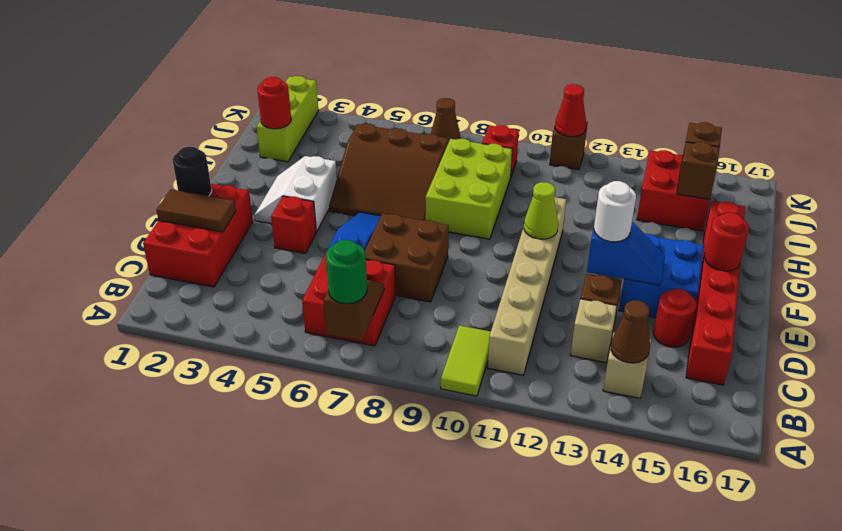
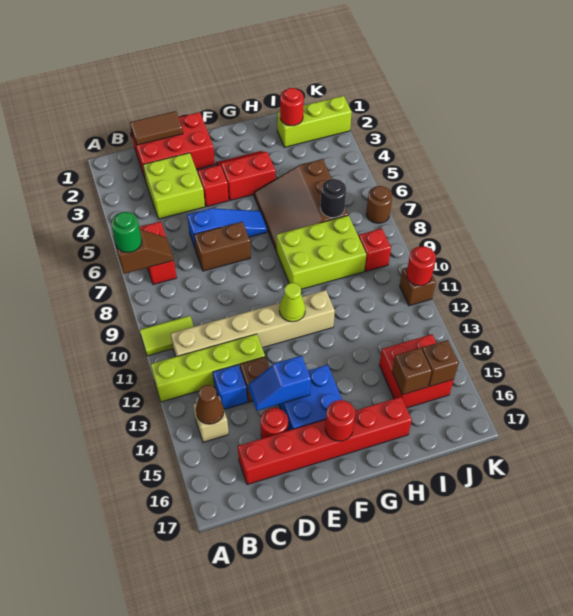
none -> lime brick A12:D12 level 1
red brick B6:C7 level 1 -> red brick B6:B7 level 1
none -> lime brick C3:D4 level 1
tan brick C13 level 1 -> blue brick C13 level 1
brown tile D1:D2 level 2 -> brown tile C1:D1 level 2
brown brick D7:E8 level 1 -> brown brick D7:E7 level 1
black round brick E1 level 2 -> black round brick I7 level 2
blue slope E13:E14 level 2 top 13 -> blue slope D14:E14 level 2 top E
white round brick E13 level 3 -> none
white slope F3:G4 level 1 top 4 -> red slope F3:G4 level 1 top 4
brown cone K7 level 1 -> brown round brick K7 level 1
red cone K11 level 2 -> red round brick K11 level 2

